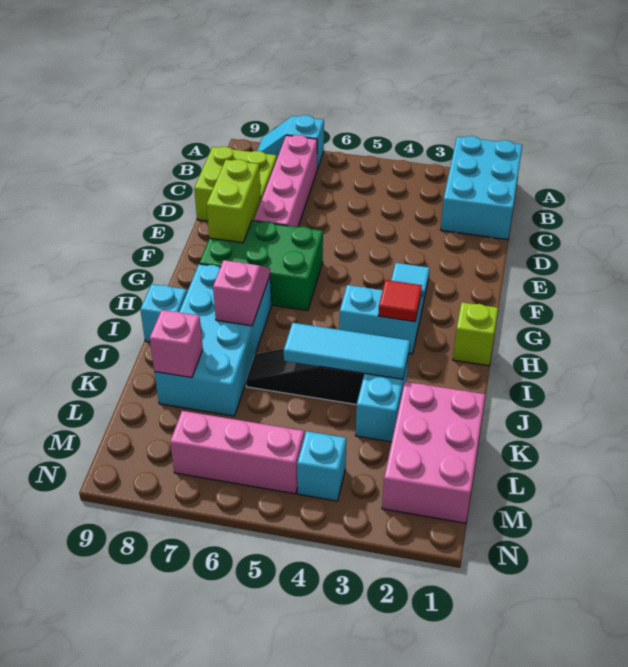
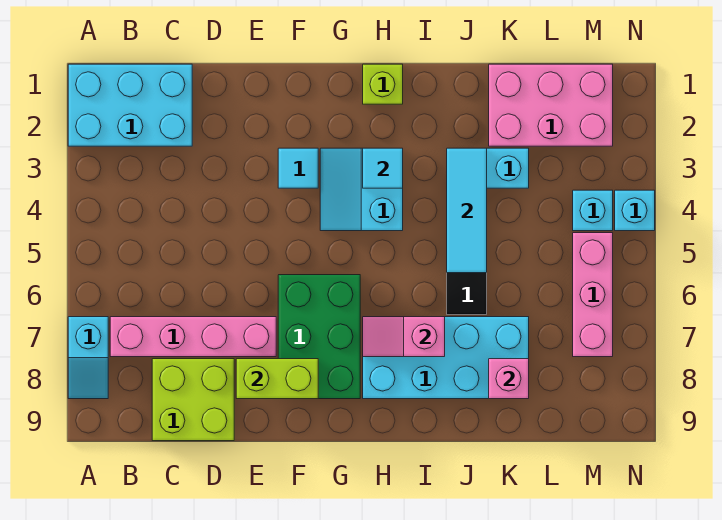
red tile H3 level 2 -> cyan tile H3 level 2
cyan brick I9 level 1 -> cyan brick N4 level 1

